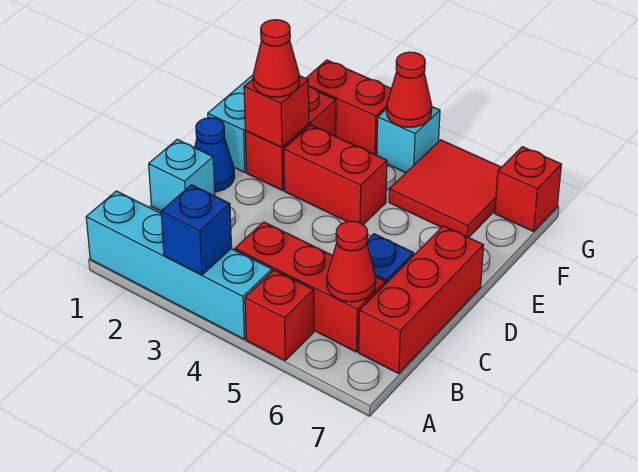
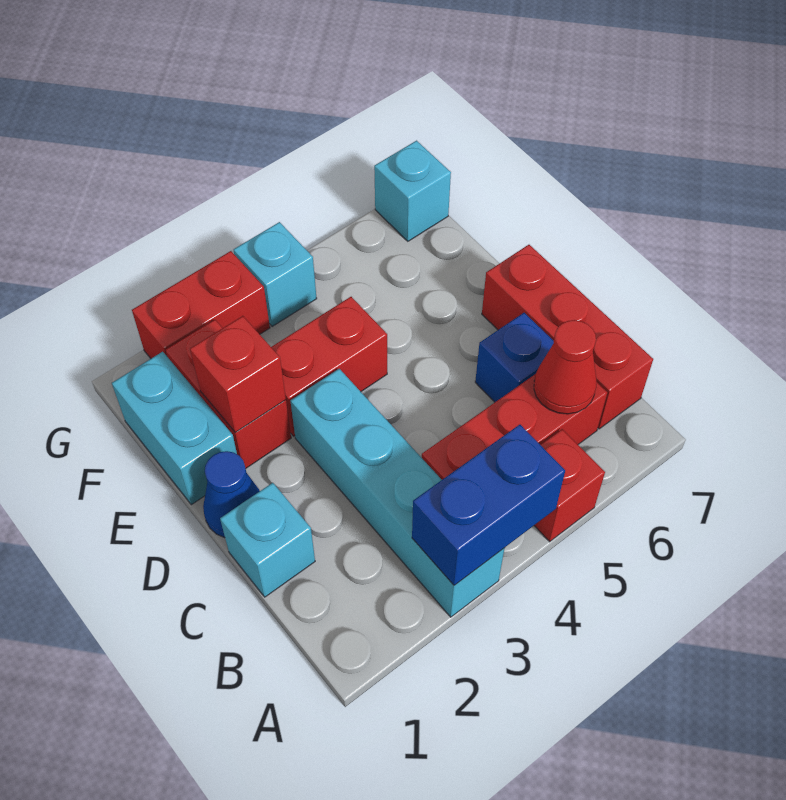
cyan brick A1:A4 level 1 -> cyan brick A3:D3 level 1
blue brick A3 level 2 -> blue brick A3:A4 level 2
red cone E2 level 3 -> none
red tile F5:G6 level 1 -> none
red cone G4 level 2 -> none
red brick G7 level 1 -> cyan brick G7 level 1

